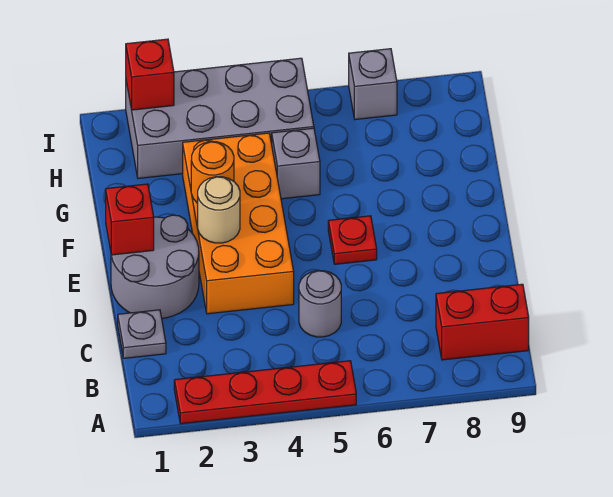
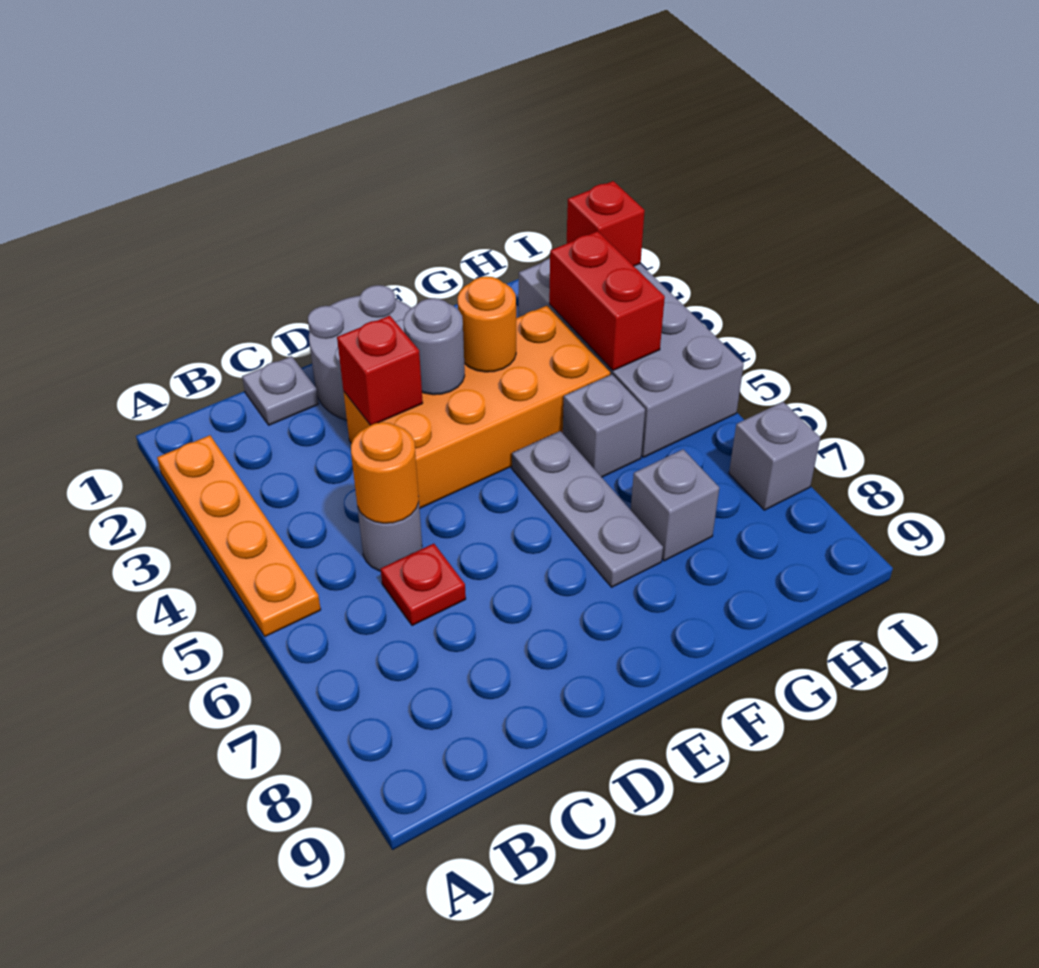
red plate A2:A5 level 1 -> orange plate A2:A5 level 1
red brick B8:B9 level 1 -> red brick H3:H4 level 2
none -> orange round brick C5 level 2
red brick E1 level 2 -> red brick D3 level 2
tan round brick E3 level 2 -> grey round brick E3 level 2
red plate E6 level 1 -> red plate C6 level 1
none -> grey plate F5:F7 level 1
none -> grey brick G7 level 1

